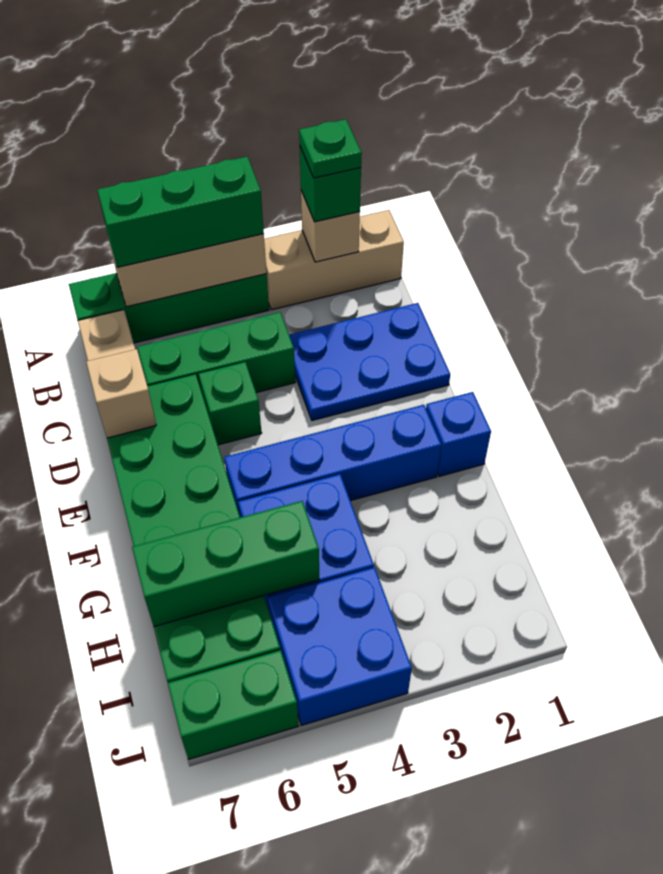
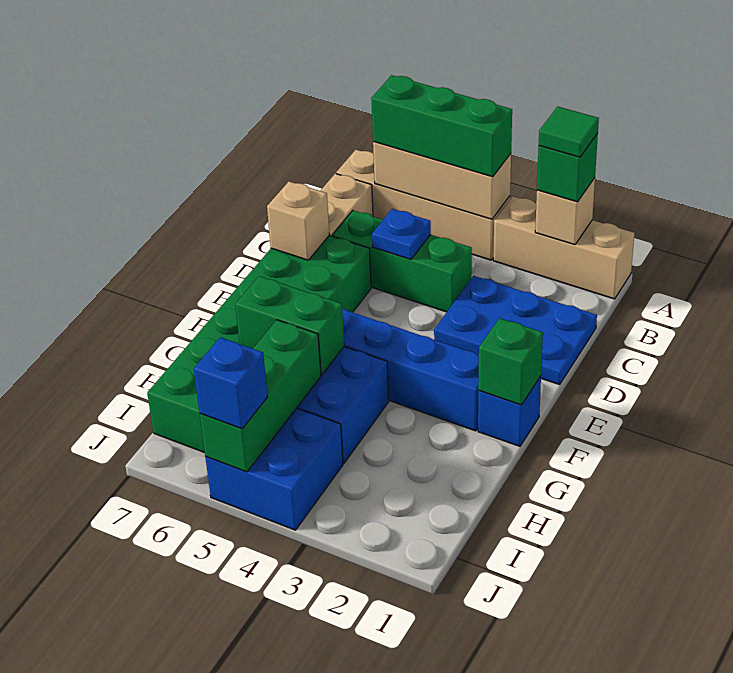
green plate A2 level 4 -> green tile A2 level 4
green brick A4:A7 level 1 -> tan brick A4:A7 level 1
none -> blue plate C5 level 2
green brick D5 level 1 -> green brick F1 level 2
green brick H5:H7 level 2 -> green brick H5:J5 level 2
none -> blue brick J5 level 3
green brick J6:J7 level 1 -> green brick G5:G6 level 2

